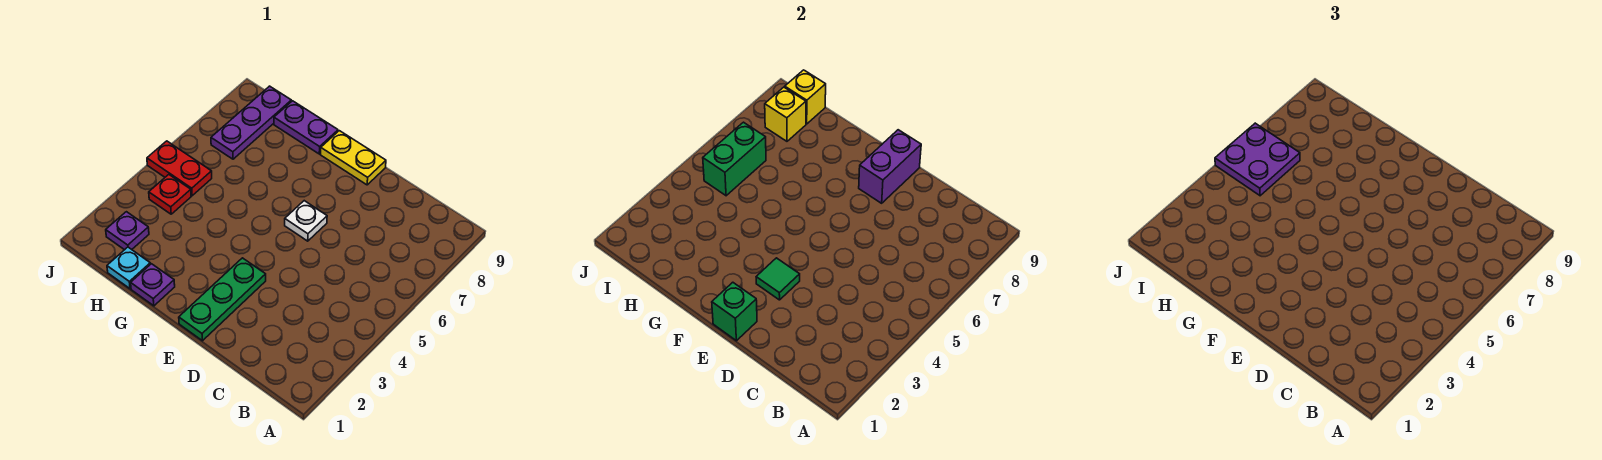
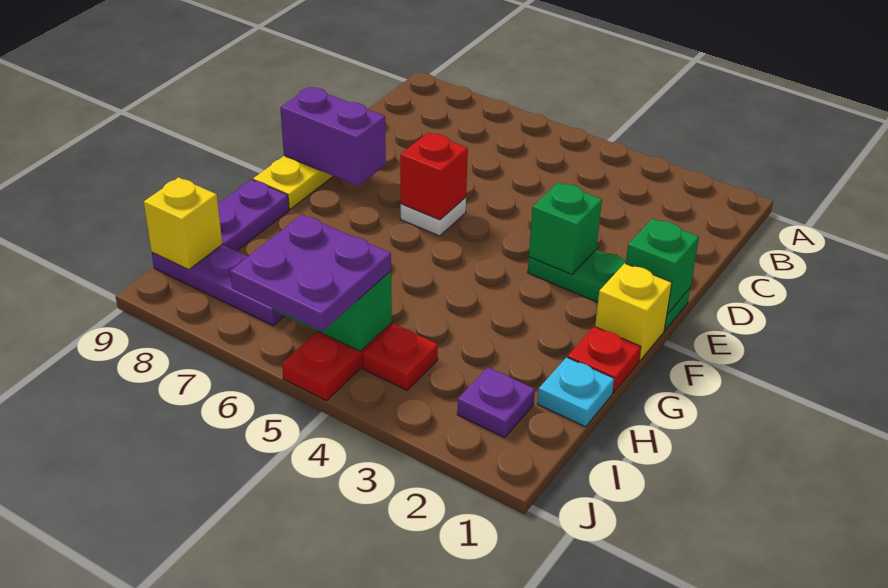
green tile E3 level 2 -> green brick E3 level 2
none -> red brick E6 level 2
purple plate G1 level 1 -> red plate G1 level 1
yellow brick I8 level 2 -> yellow brick F1 level 1

